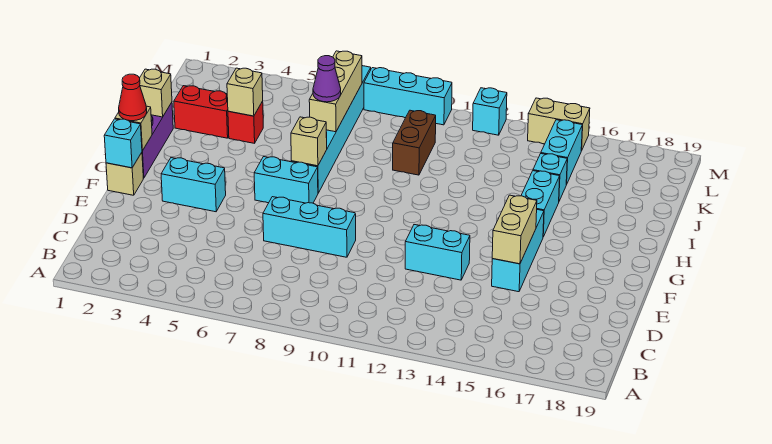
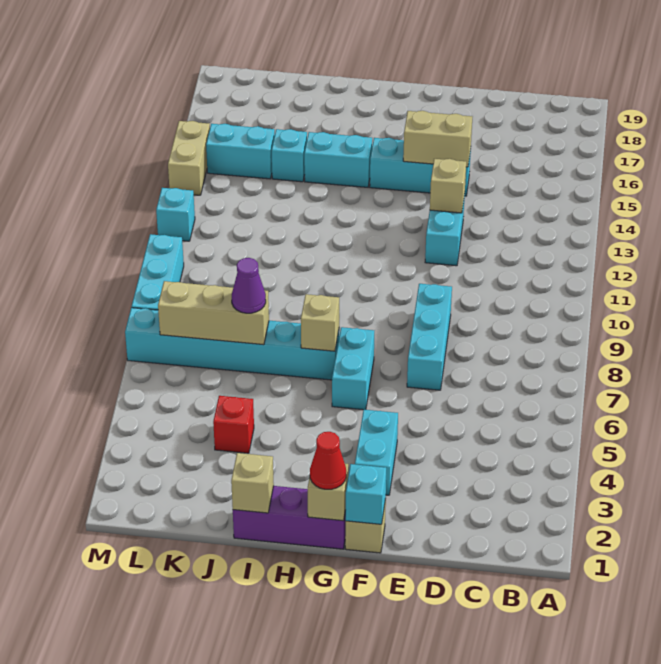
red brick J2:J3 level 1 -> none
tan brick J4 level 2 -> tan brick E13 level 2
brown brick J10:K10 level 1 -> none

